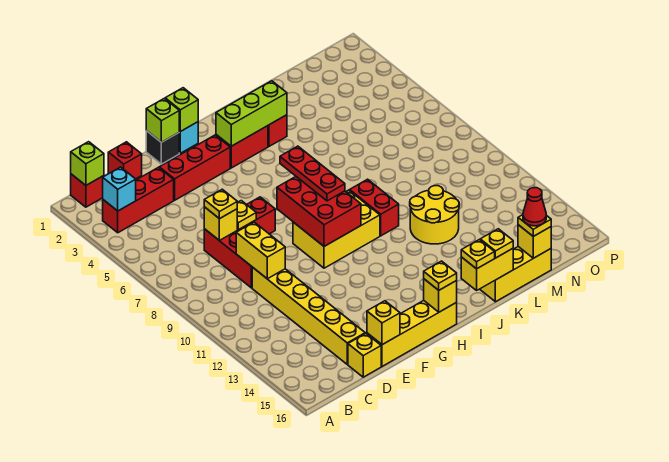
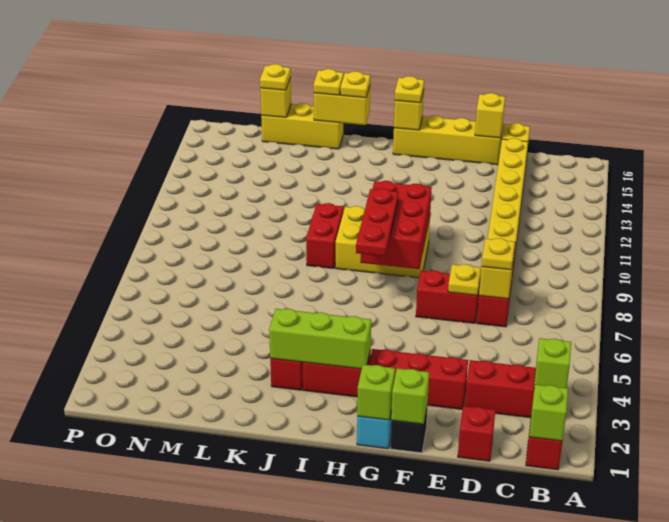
cyan brick B3 level 2 -> lime brick B3 level 2
yellow brick D9:D10 level 2 -> none
yellow round brick K11:L12 level 1 -> none
red cone M16 level 4 -> none

